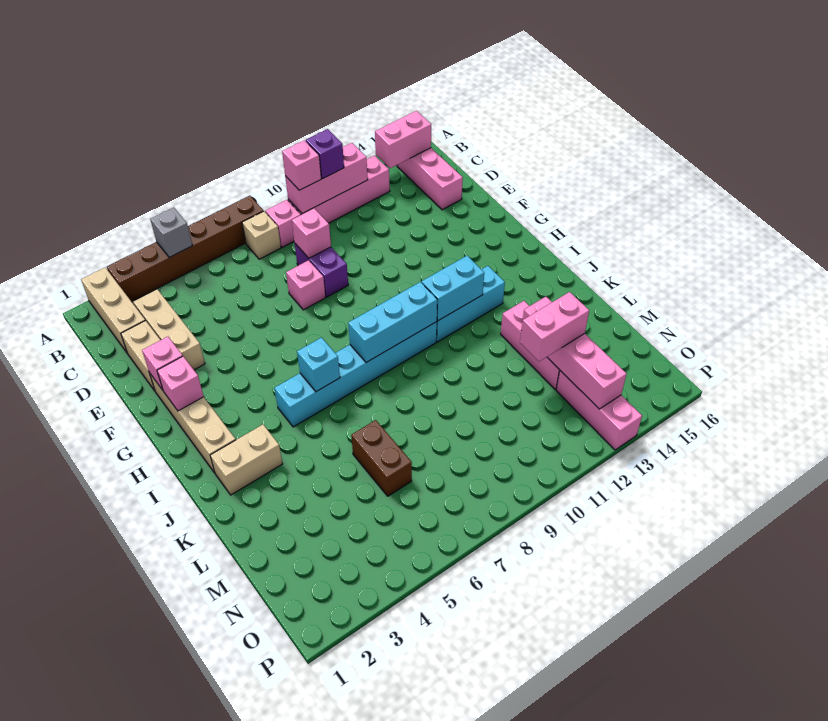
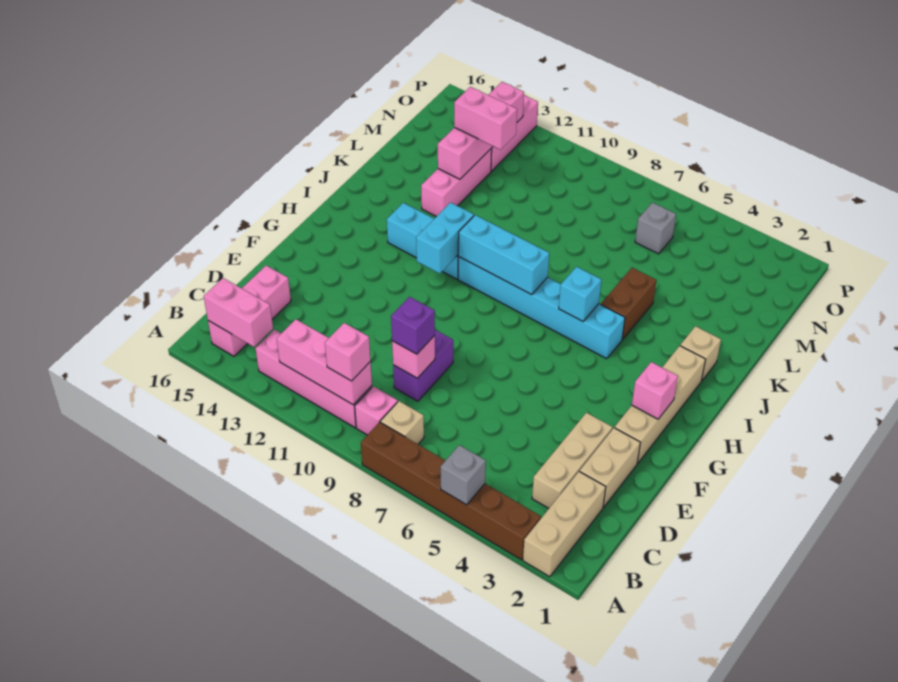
purple brick B11 level 3 -> purple brick D9 level 3
pink brick E8 level 1 -> none
pink brick F2 level 2 -> none
cyan brick I11:I12 level 2 -> cyan brick H11:I11 level 2
tan brick J2:J3 level 1 -> tan brick J2 level 1
brown brick L6:M6 level 1 -> brown brick J5:K5 level 1
none -> grey brick N6 level 1

